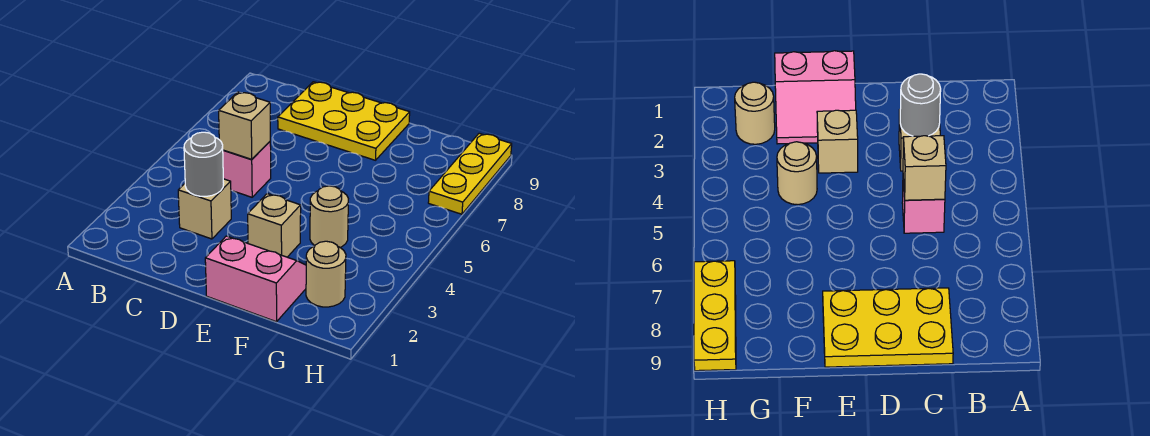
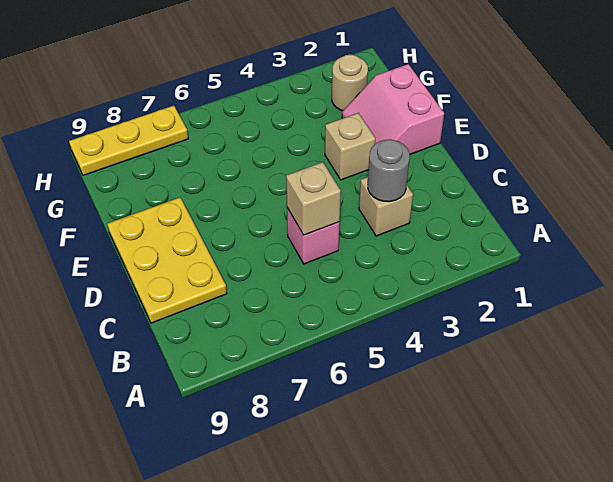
tan round brick F4 level 1 -> none

